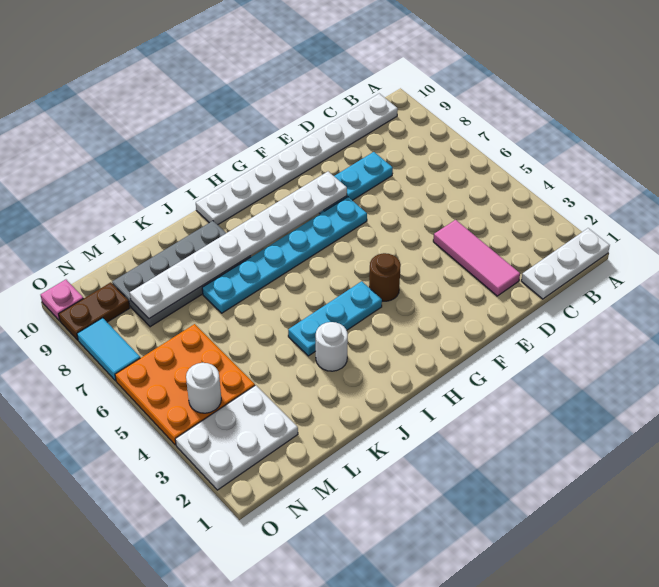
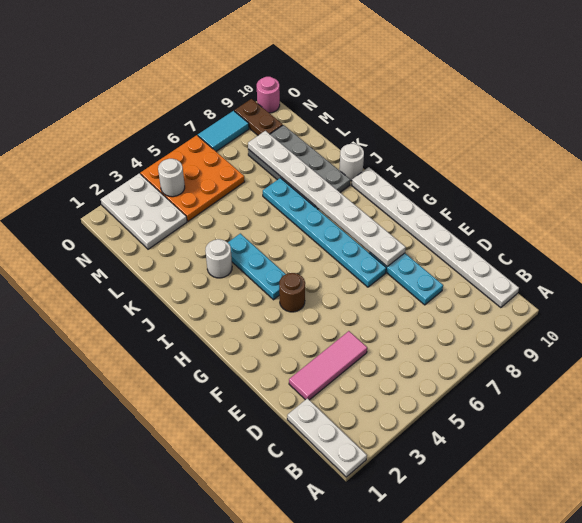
none -> white round brick J10 level 1
pink plate O10 level 1 -> pink round brick O10 level 1

